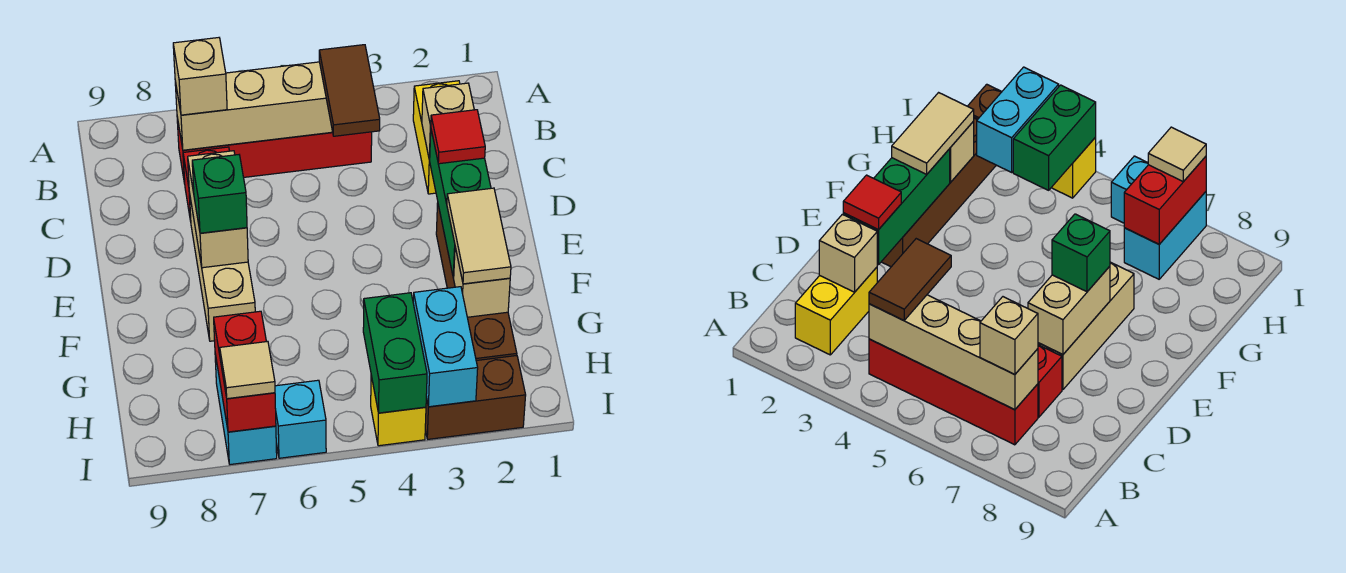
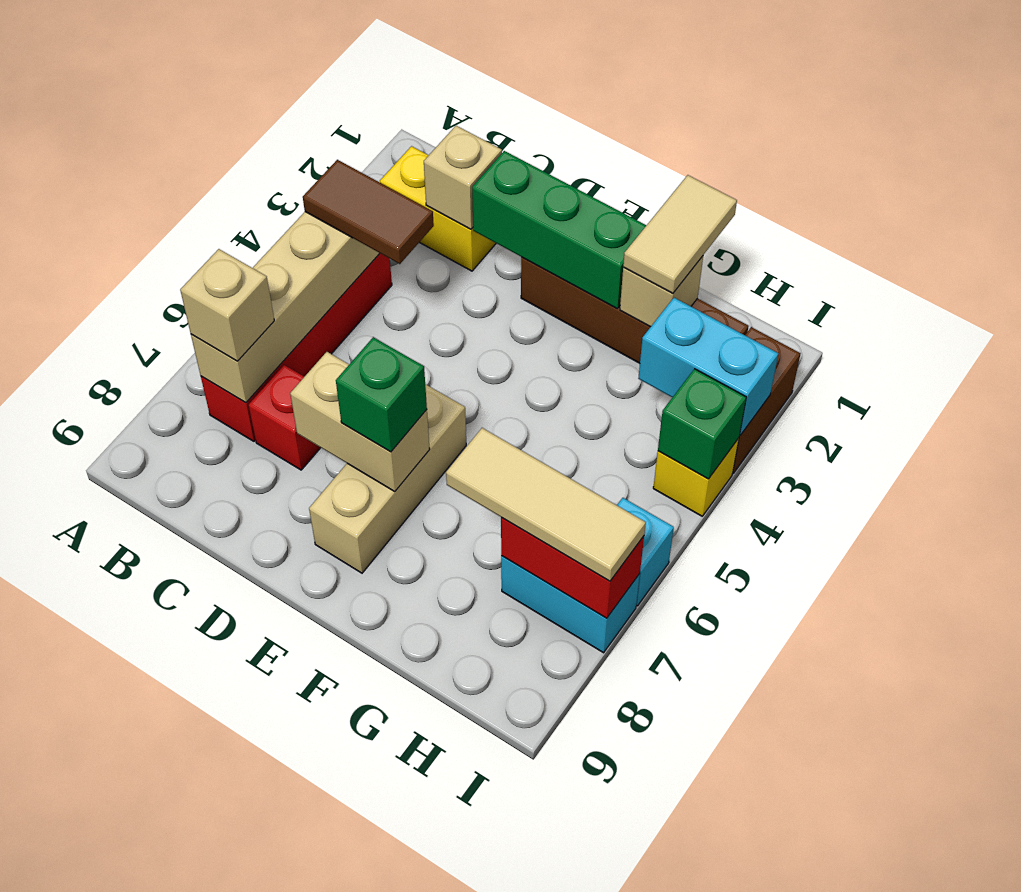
red tile D2 level 3 -> none
tan brick D7:F7 level 1 -> tan brick E6:E8 level 1
tan tile F2:G2 level 3 -> tan tile G1:G2 level 3
green brick H4:I4 level 2 -> green brick I4 level 2
tan tile I7 level 3 -> tan tile G7:I7 level 3

